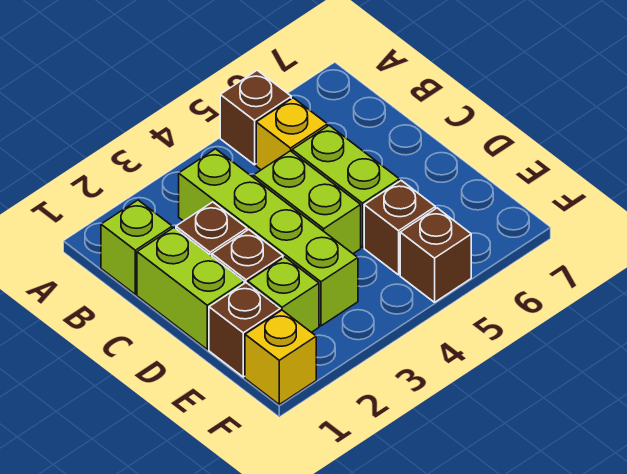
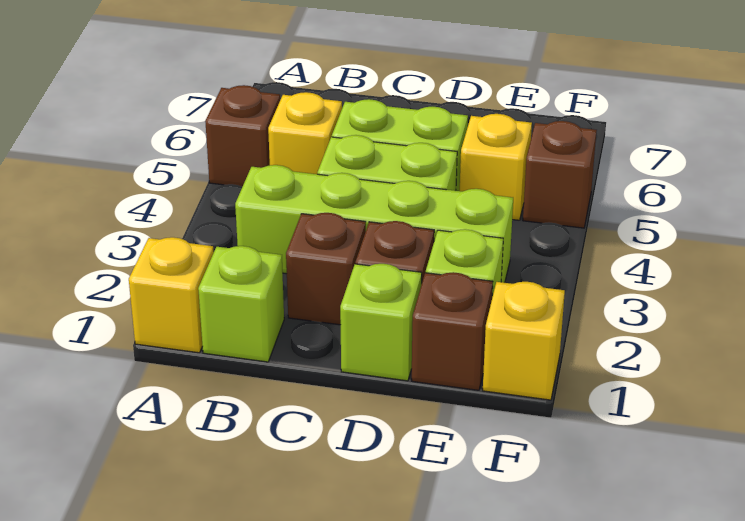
none -> yellow brick A1 level 1
lime brick C1:D1 level 1 -> lime brick D1 level 1
brown brick E5 level 1 -> yellow brick E5 level 1

